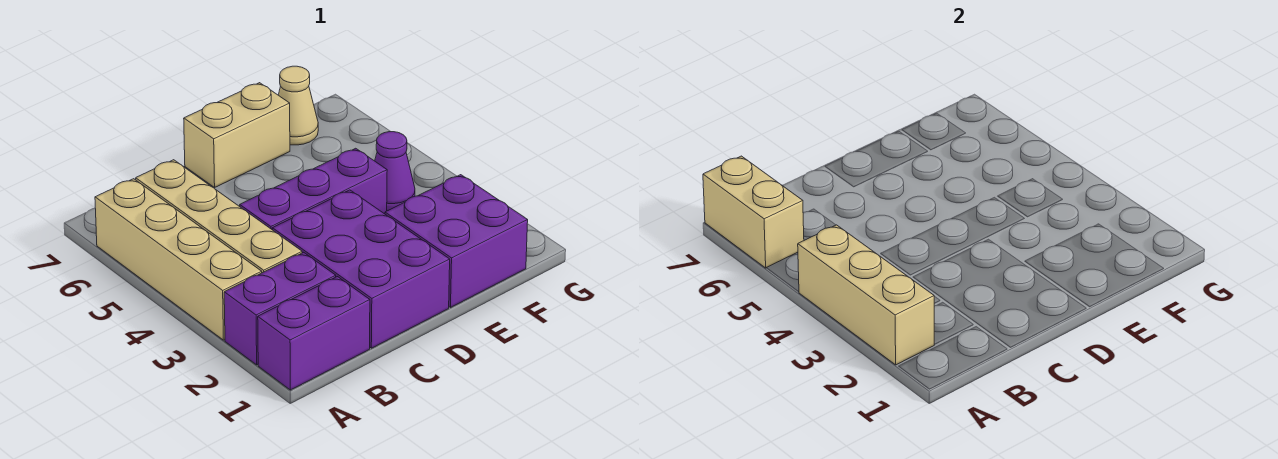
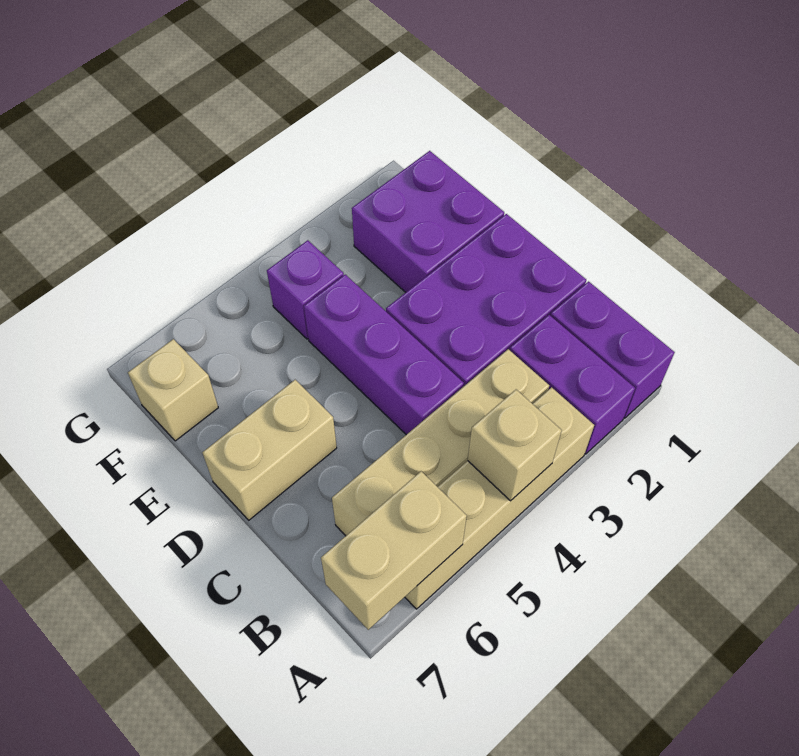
tan brick A2:A4 level 2 -> tan brick A4 level 2
tan brick D7:E7 level 1 -> tan brick D6:D7 level 1
purple cone F4 level 1 -> purple brick F4 level 1
tan cone F7 level 1 -> tan brick F7 level 1

